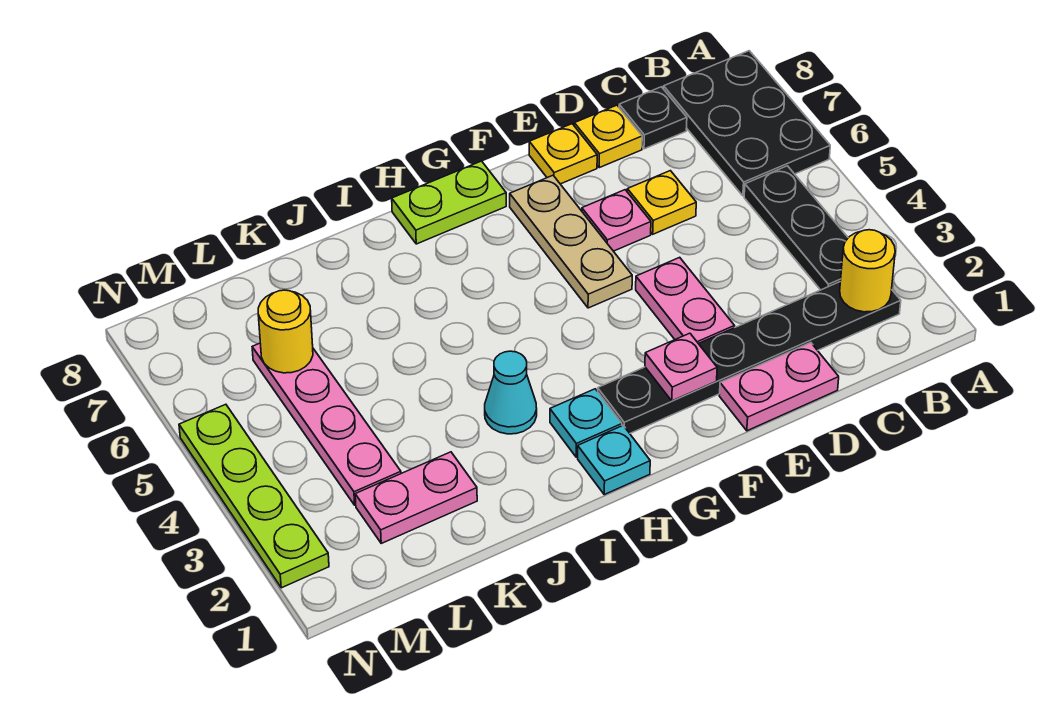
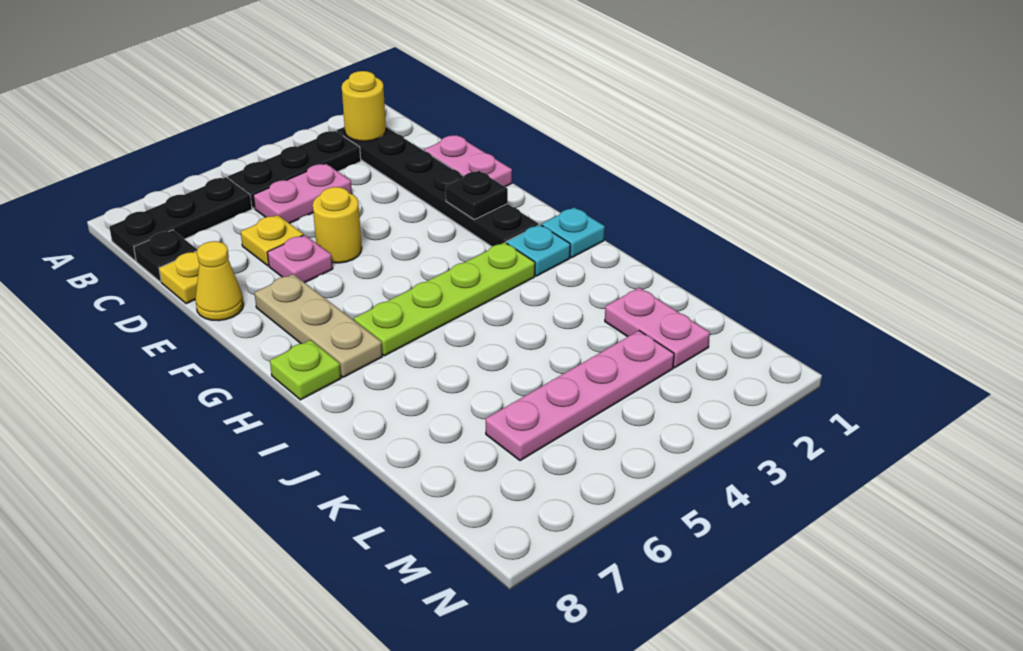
black plate A6:B8 level 1 -> black plate B6:B8 level 1
pink plate E3:E4 level 1 -> pink plate C4:C5 level 1
yellow plate E8 level 1 -> yellow cone E8 level 1
pink plate F2 level 2 -> black plate F2 level 2
tan plate F5:F7 level 1 -> tan plate F7:H7 level 1
lime plate G8:H8 level 1 -> lime plate H8 level 1
cyan cone I3 level 1 -> none
yellow round brick L6 level 2 -> yellow round brick E5 level 1
lime plate N2:N5 level 1 -> lime plate H3:H6 level 1

